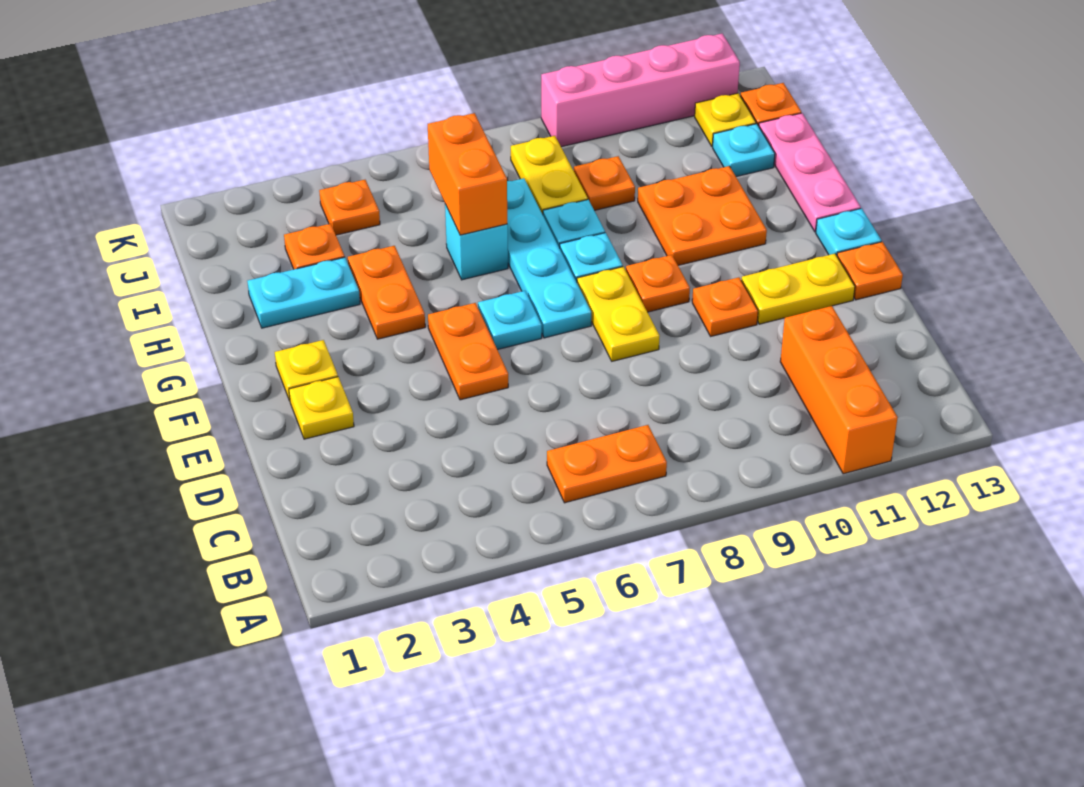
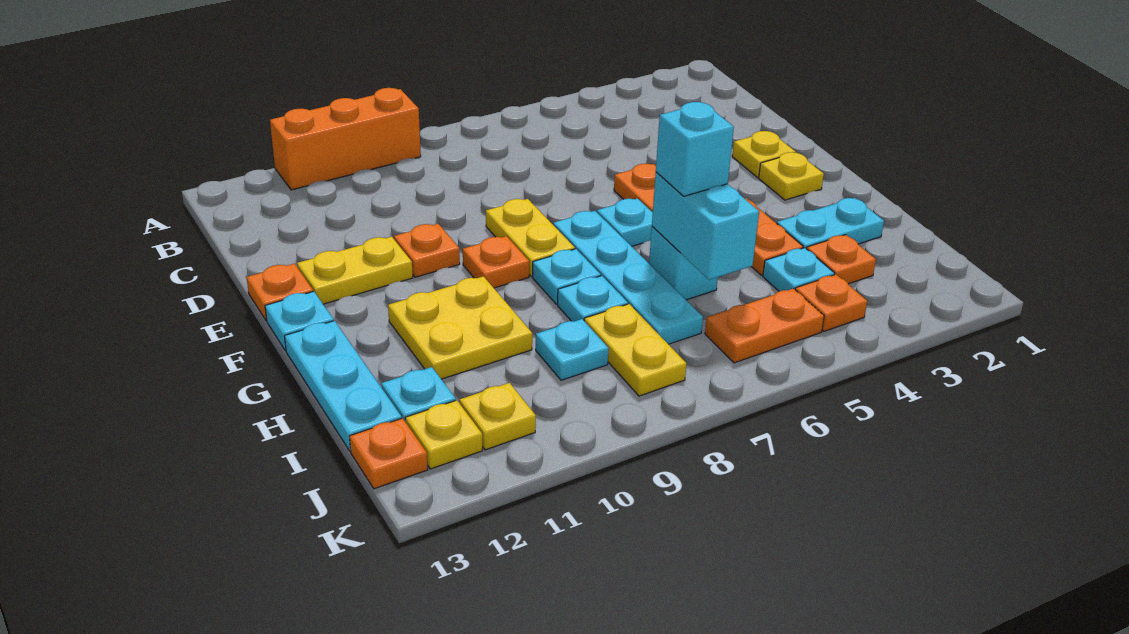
orange brick A11:C11 level 1 -> orange brick A9:A11 level 1
orange plate B6:B7 level 1 -> orange plate J5:J6 level 1
orange plate G10:H11 level 1 -> yellow plate G10:H11 level 1
pink plate G13:I13 level 1 -> cyan plate G13:I13 level 1
orange brick H6:I6 level 2 -> cyan brick H6:I6 level 2
none -> cyan brick H6 level 3
none -> cyan plate I4 level 1
orange plate I9 level 1 -> cyan plate I9 level 1
none -> yellow plate J11 level 1
pink brick K9:K12 level 1 -> none

